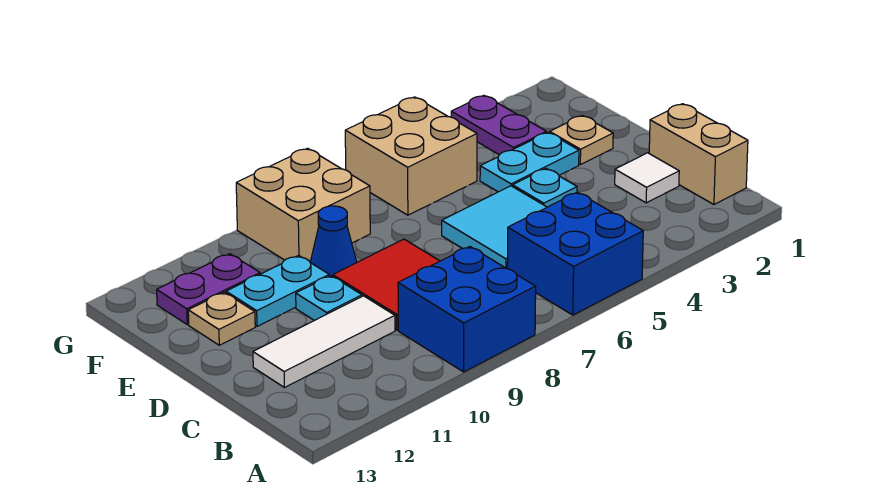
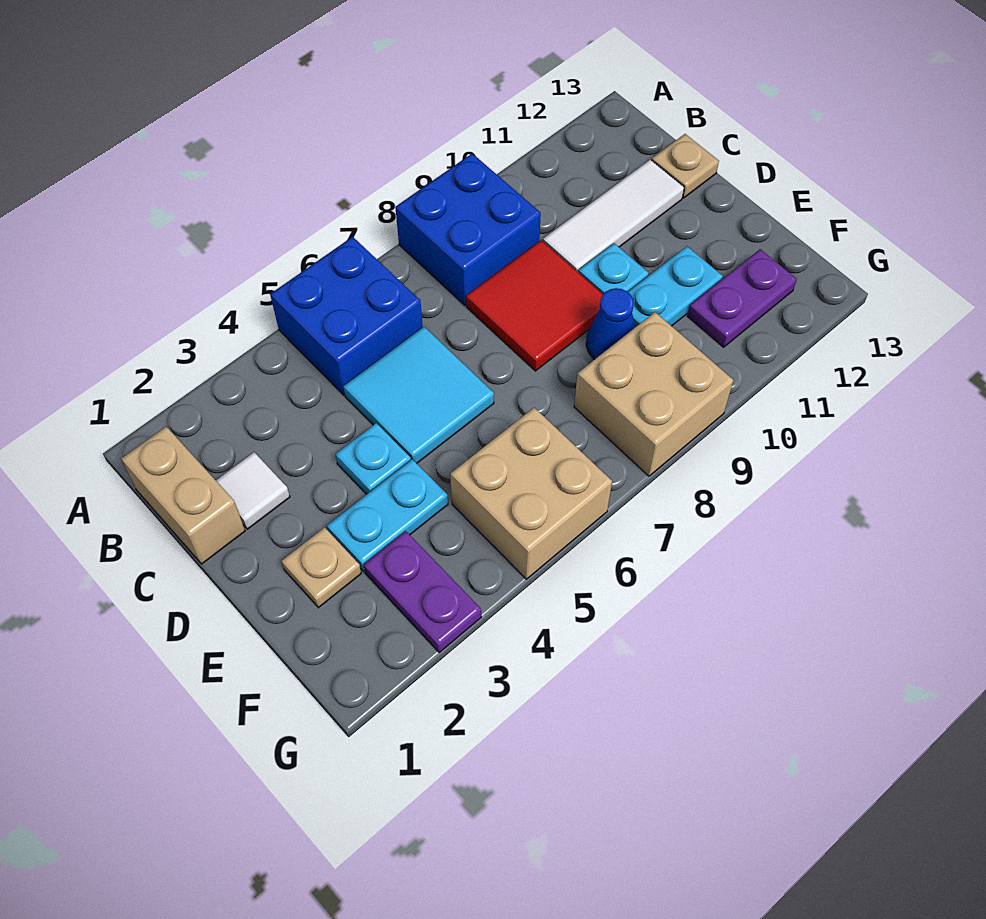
tan plate E12 level 1 -> tan plate C13 level 1

